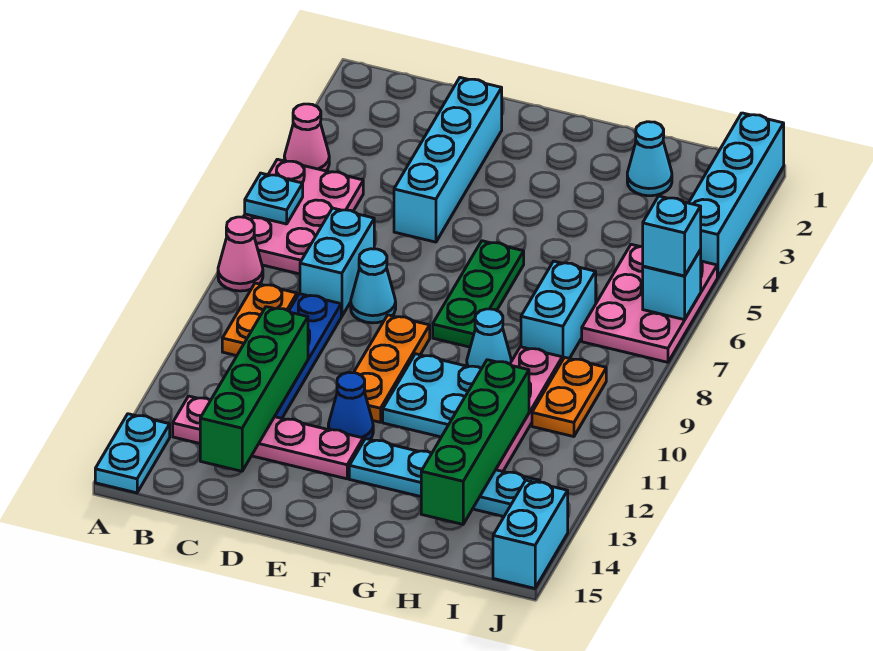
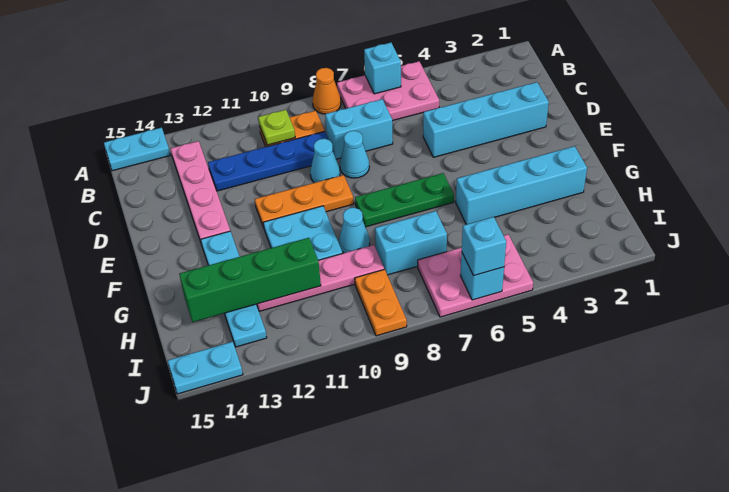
pink cone A4 level 1 -> none
cyan plate A6 level 2 -> cyan brick A6 level 2
pink cone A8 level 1 -> orange cone A8 level 1
none -> lime plate B10 level 2
green brick C11:C14 level 2 -> none
blue cone E12 level 1 -> none
cyan cone H2 level 1 -> cyan cone D9 level 1
orange plate I9:I10 level 1 -> orange plate I9:J9 level 1
cyan brick J1:J4 level 1 -> cyan brick G2:G5 level 1
cyan brick J14:J15 level 1 -> cyan plate J14:J15 level 1

